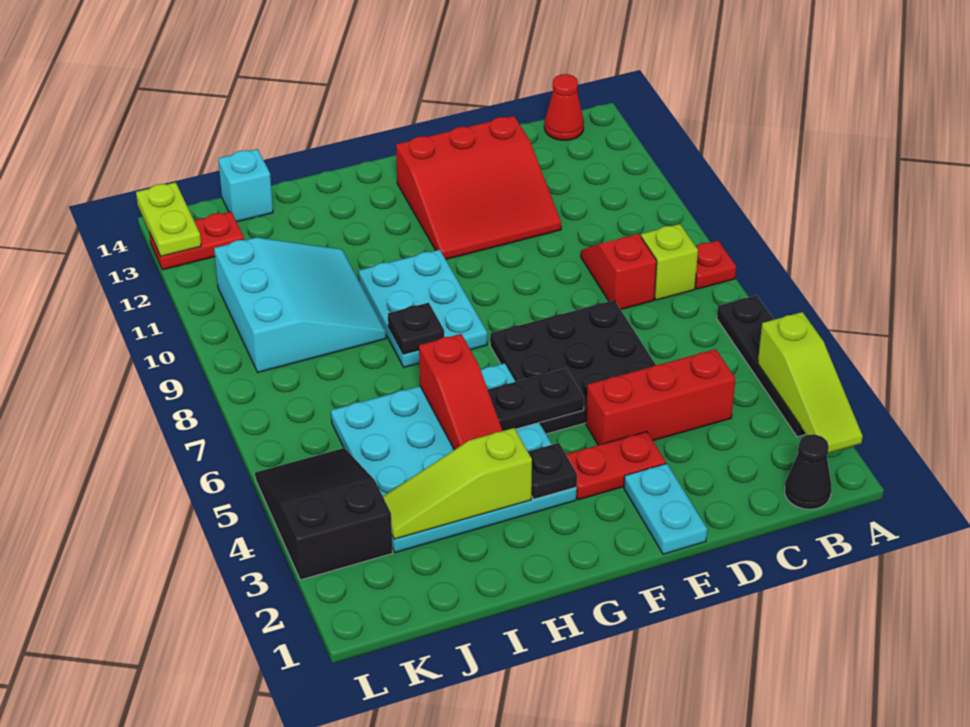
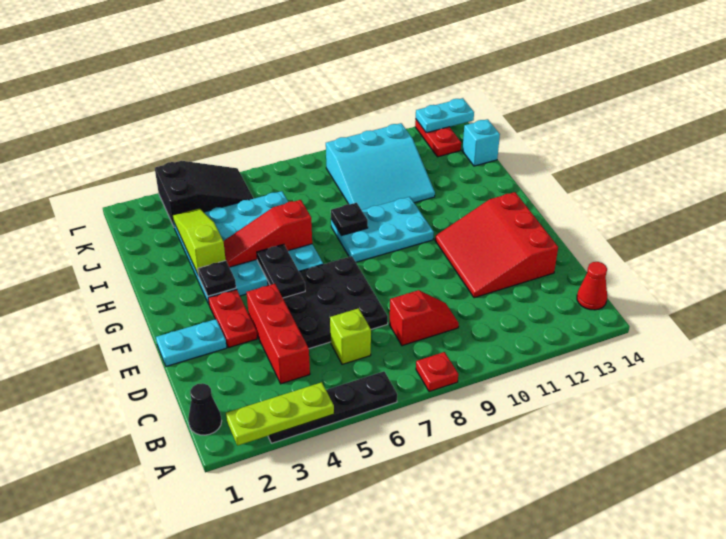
lime slope A2:A4 level 2 top 4 -> lime plate A2:A4 level 2
lime brick B8 level 1 -> lime brick C6 level 1
lime plate L13:L14 level 2 -> cyan plate L13:L14 level 2

